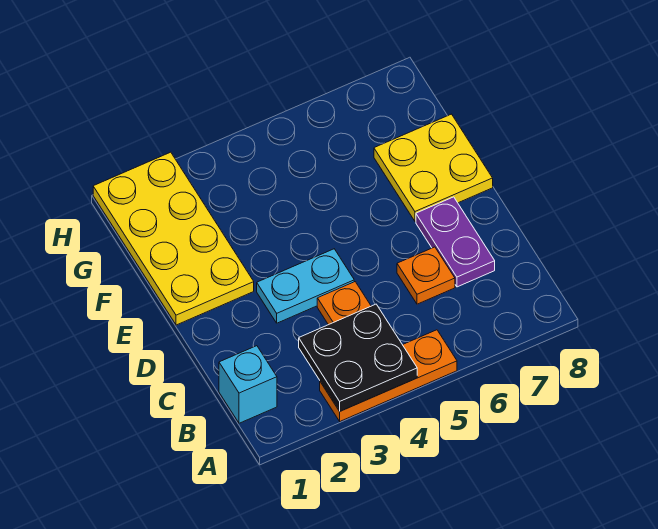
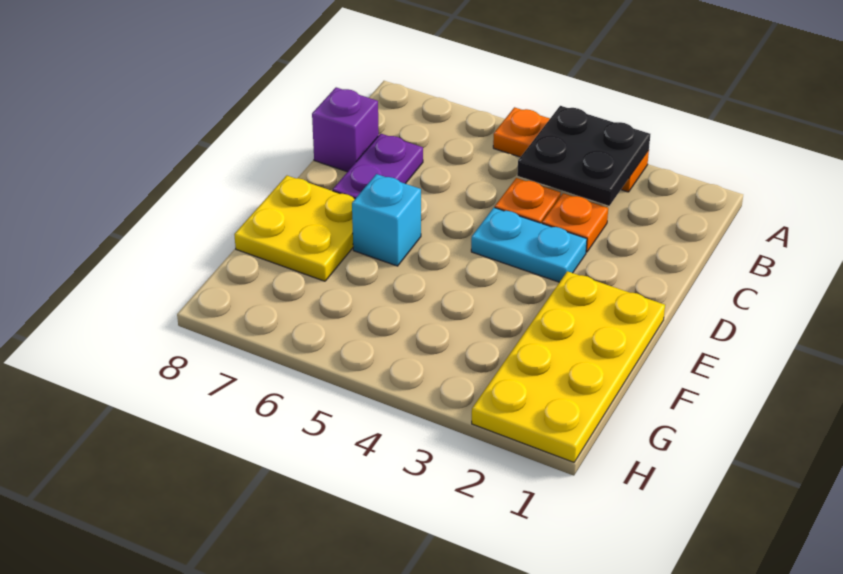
cyan brick B1 level 1 -> cyan brick E6 level 1
orange plate C6 level 1 -> orange plate C3 level 1
none -> purple brick C8 level 1

